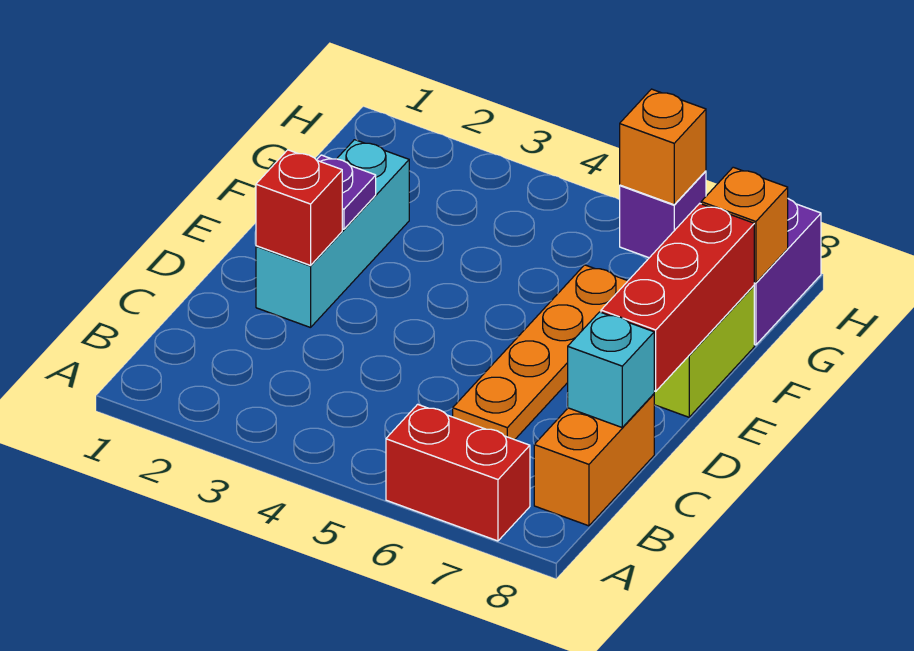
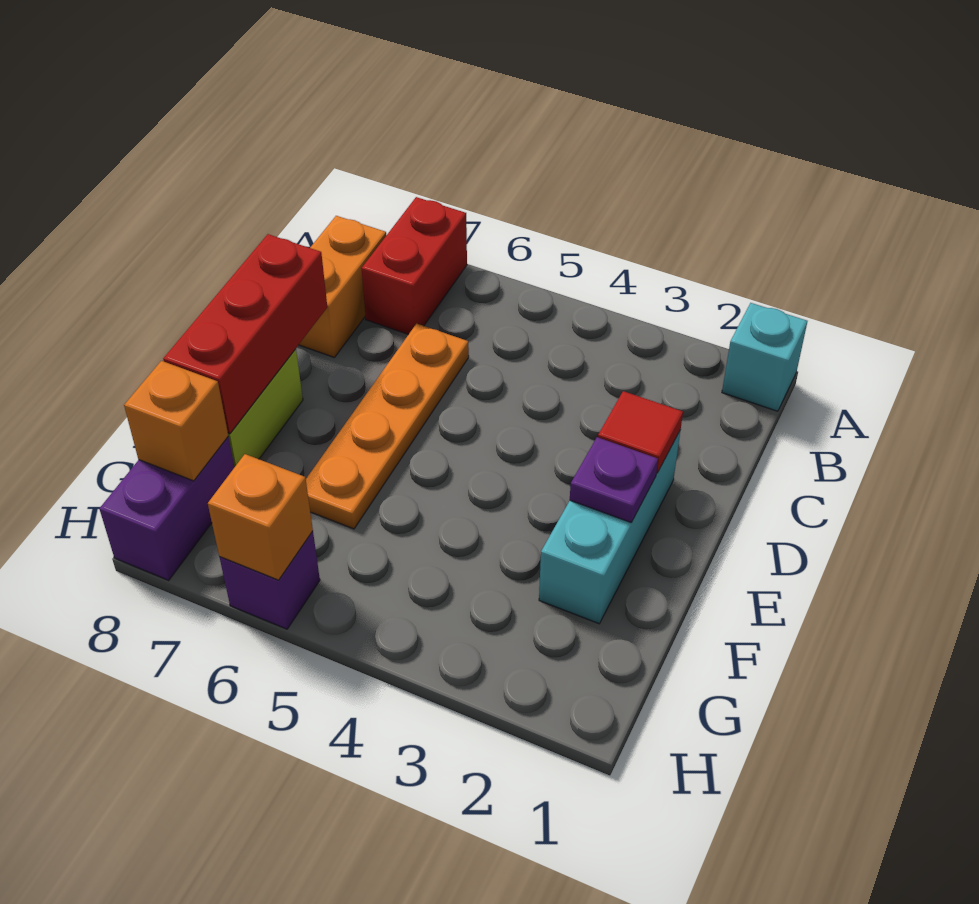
red brick A6:A7 level 1 -> red brick A7:B7 level 1
cyan brick C8 level 2 -> cyan brick A1 level 1
red brick D2 level 2 -> red tile D2 level 2

